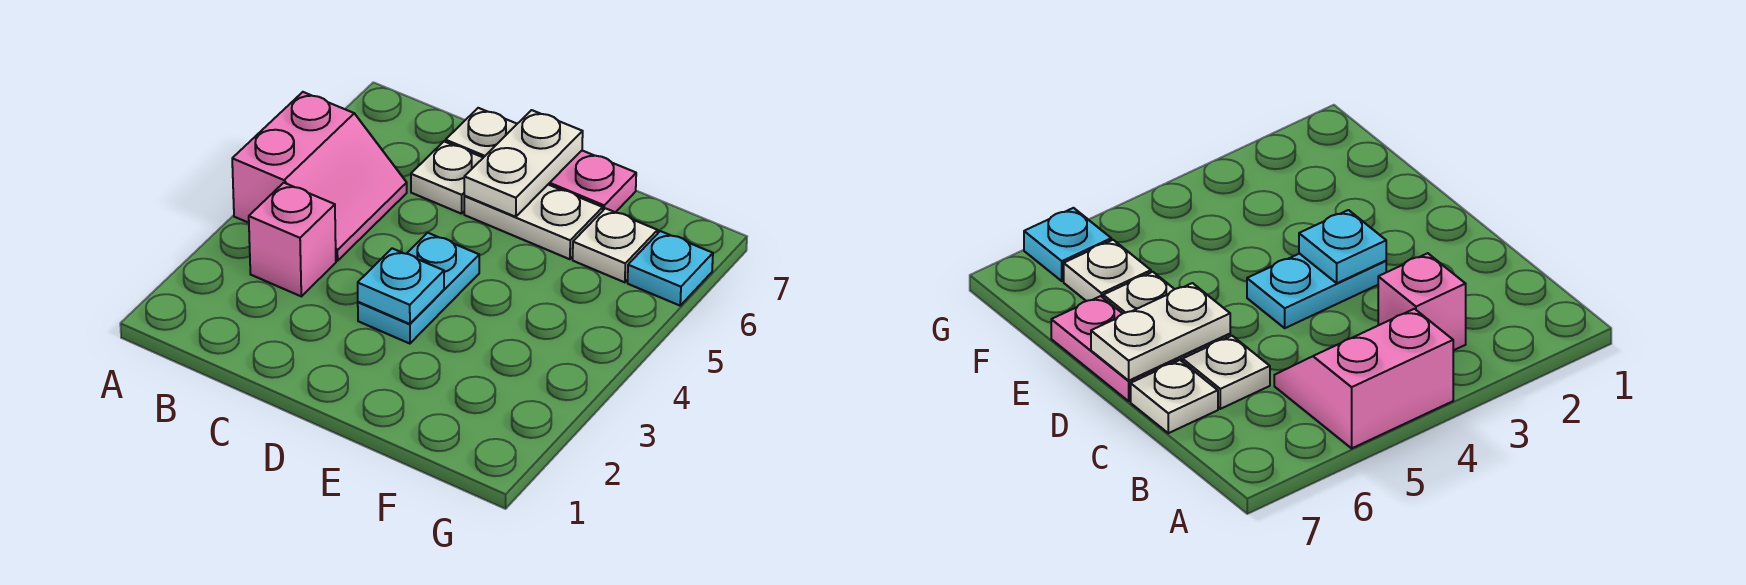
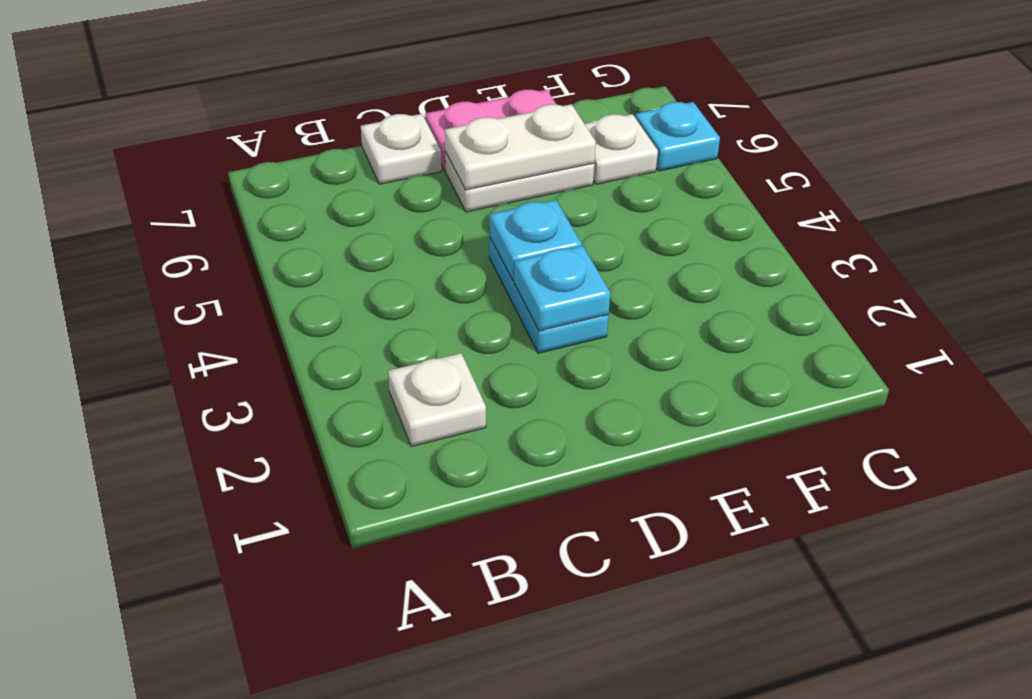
pink slope A4:B5 level 1 top A -> none
pink brick B3 level 1 -> none
white plate C6 level 1 -> white plate B2 level 1
none -> cyan plate D4 level 2
white plate D6:D7 level 2 -> white plate D6:E6 level 2

